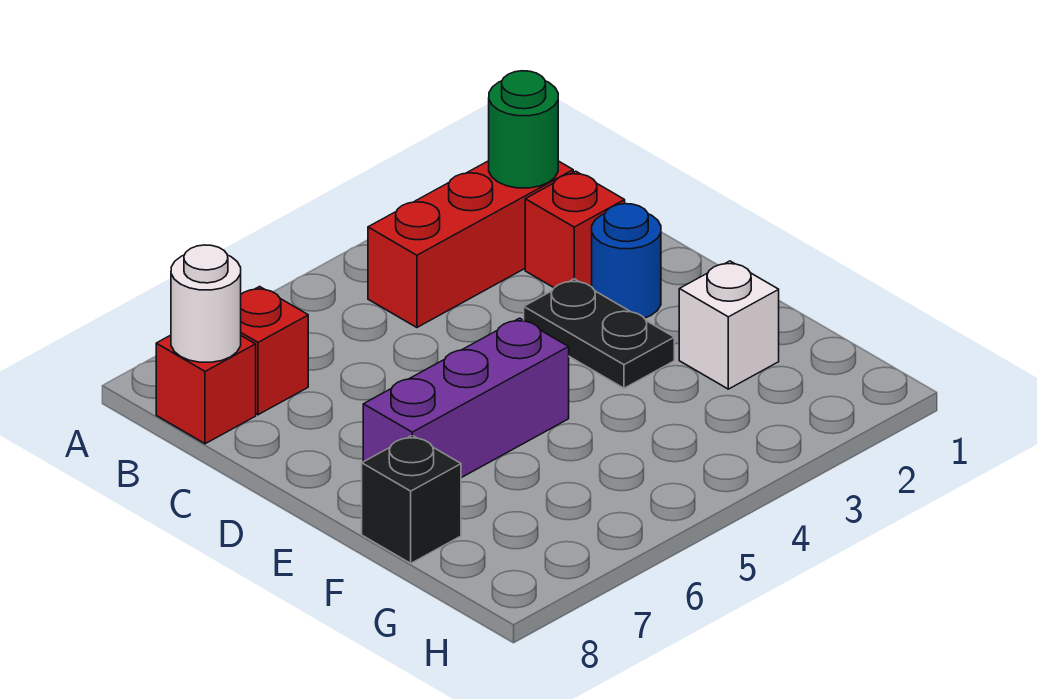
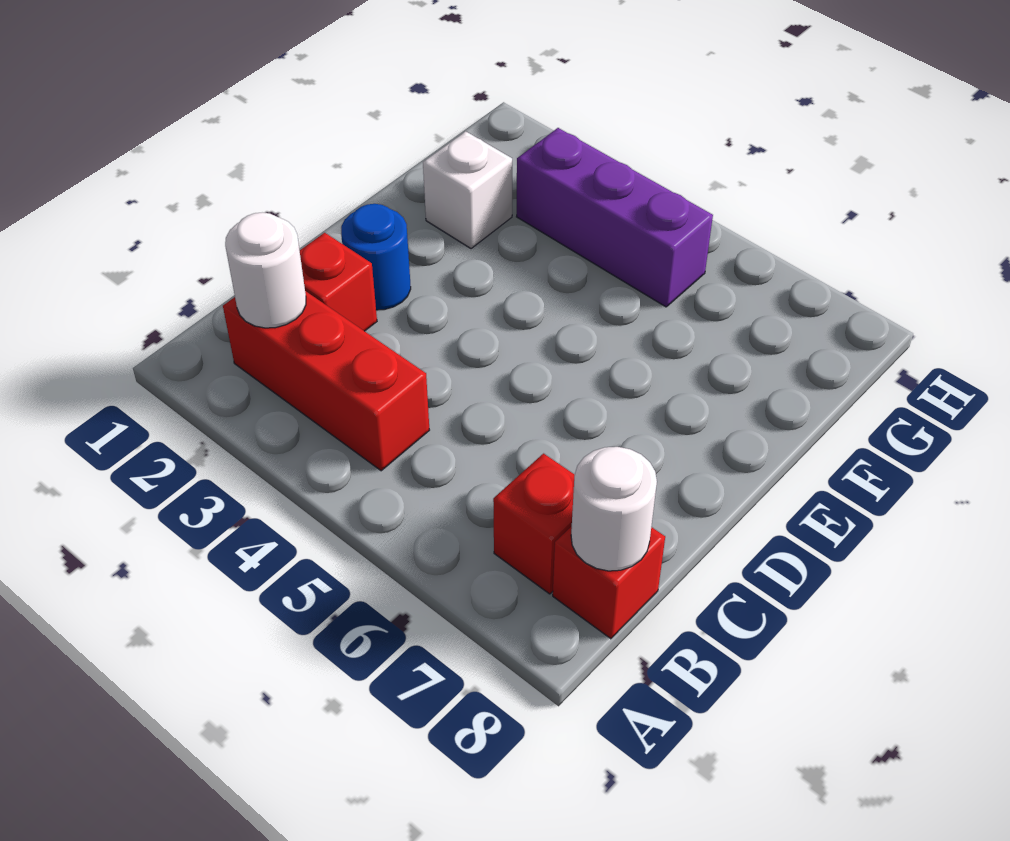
green round brick B2 level 2 -> white round brick B2 level 2
black plate D3:E3 level 1 -> none
purple brick E5:E7 level 1 -> purple brick G3:G5 level 1
black brick F8 level 1 -> none

